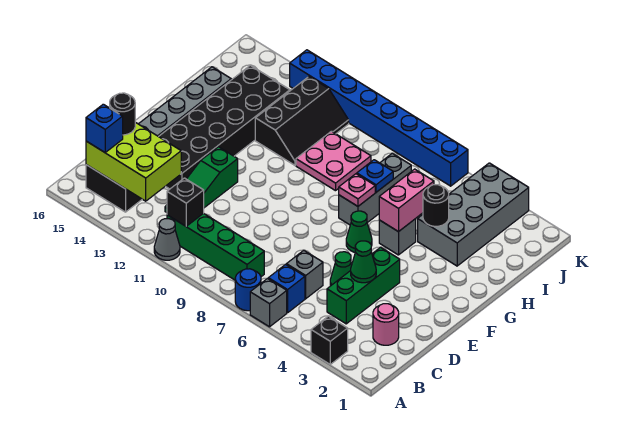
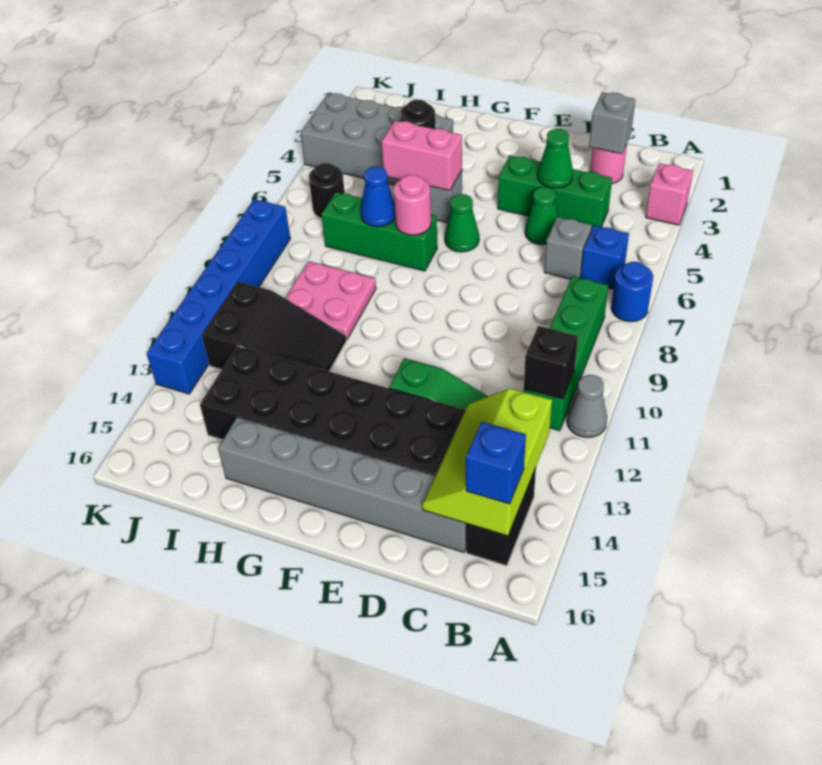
black brick A3 level 1 -> pink brick A3 level 1
grey brick A6 level 1 -> grey brick C2 level 2
lime brick B13:C15 level 2 -> lime slope B13:C15 level 2 top B
black round brick C15 level 3 -> black round brick J6 level 1
grey brick G7:I7 level 1 -> green brick G7:I7 level 1
pink plate G7 level 2 -> pink round brick G7 level 2
blue plate H7 level 2 -> blue cone H7 level 2
black slope H11:J12 level 1 top 12 -> black slope H11:J12 level 1 top J
blue brick K6:K13 level 1 -> blue brick K8:K13 level 1

